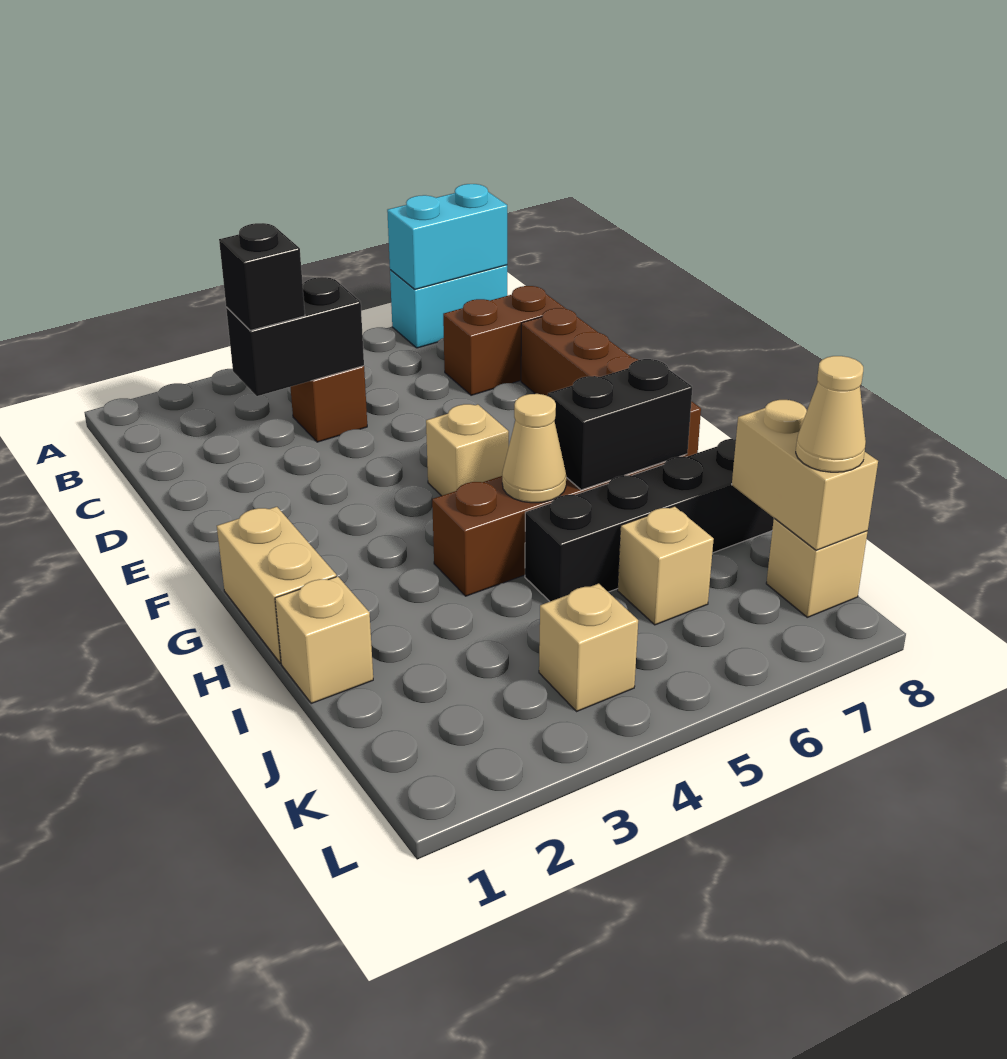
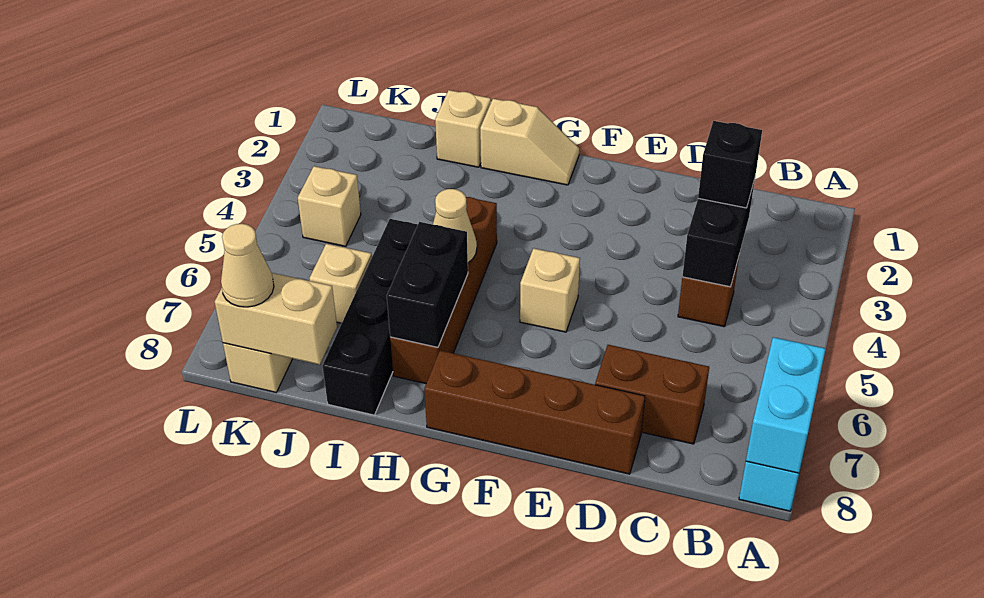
brown brick C7:C8 level 1 -> brown brick C7:D7 level 1
tan brick G1:H1 level 1 -> tan slope G1:H1 level 1 top H

